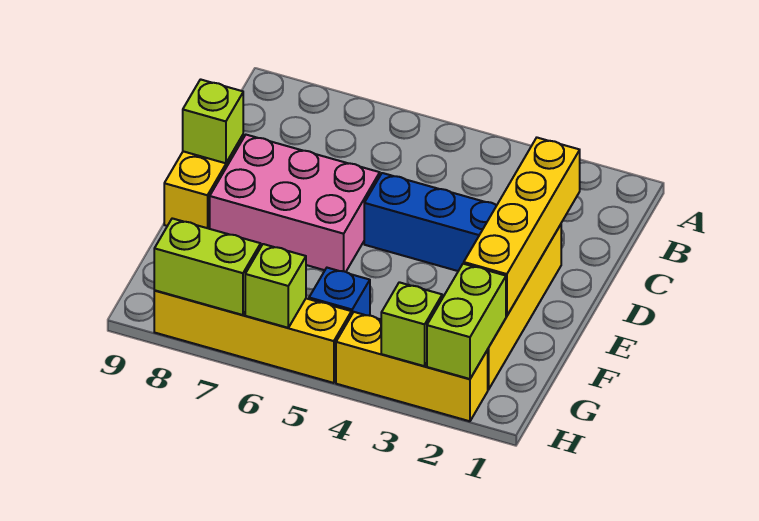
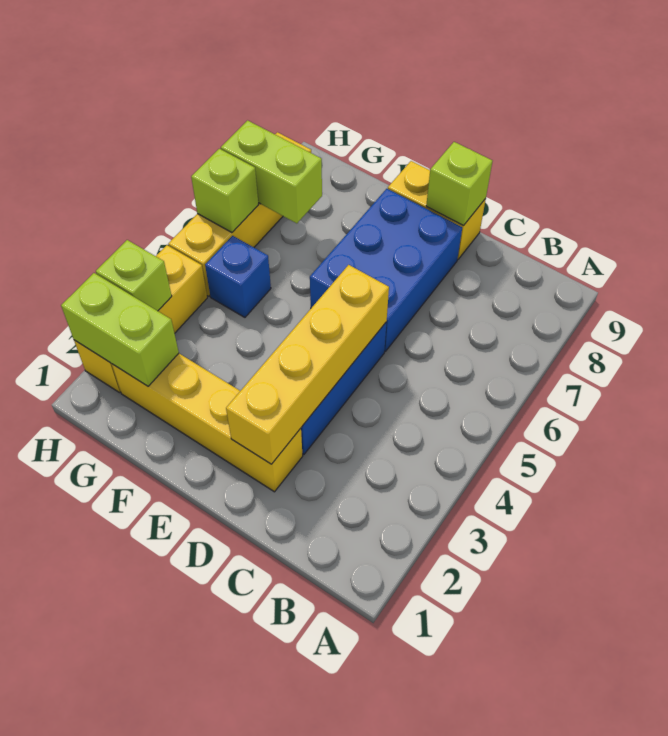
yellow brick C2:F2 level 2 -> yellow brick D2:D5 level 2
pink brick D6:E8 level 1 -> blue brick D6:E8 level 1
lime brick H7:H8 level 2 -> lime brick G7:H7 level 2

